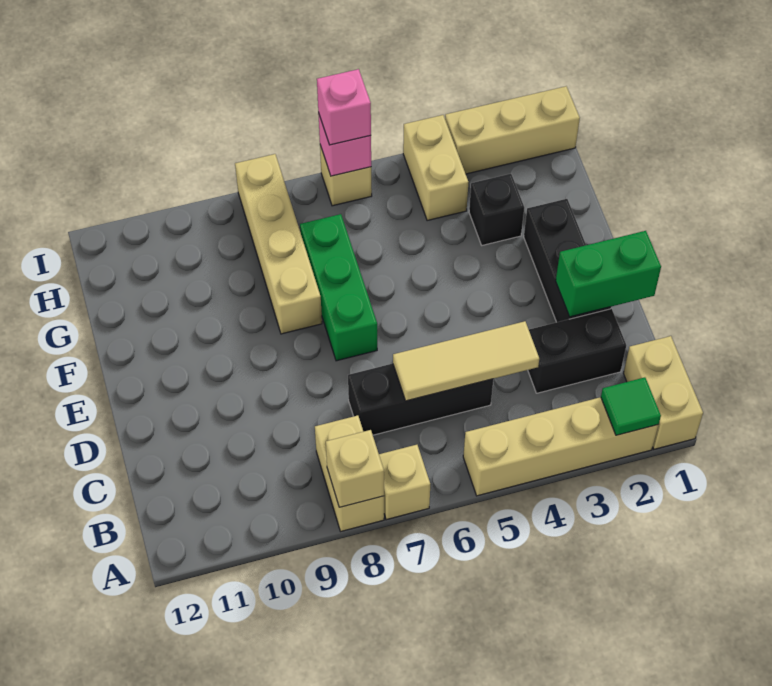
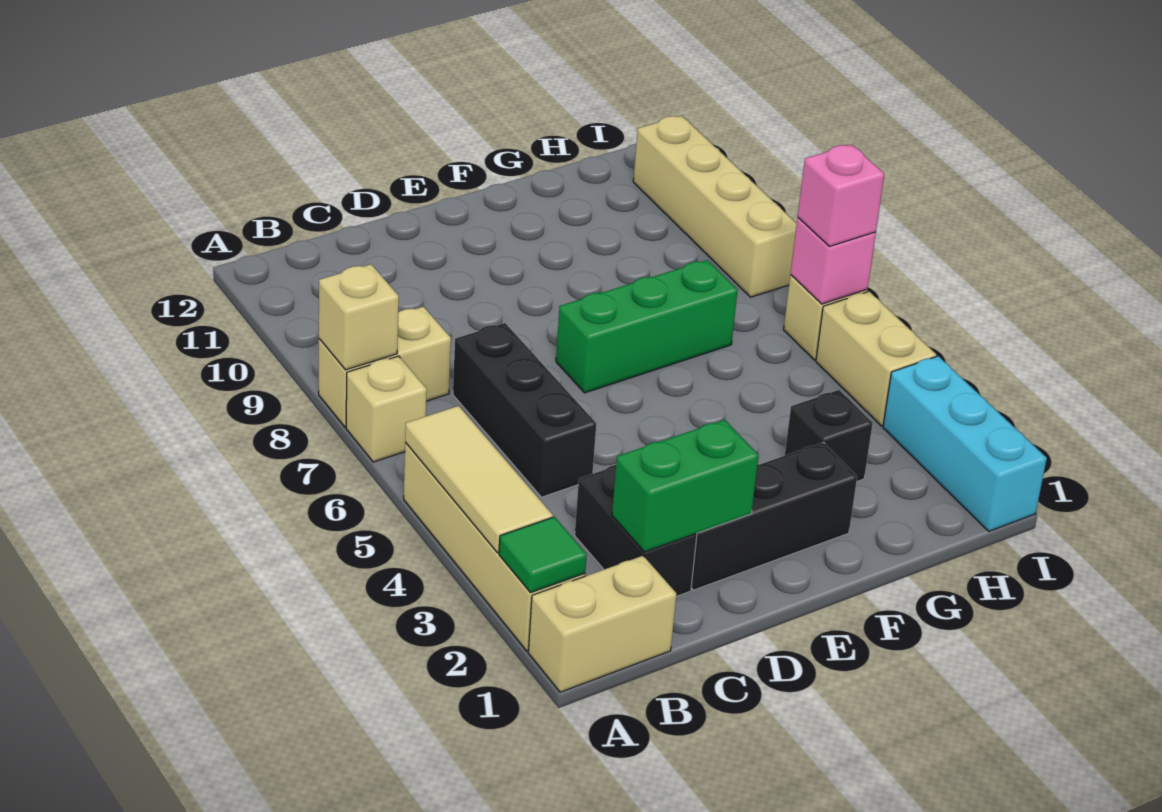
tan tile C4:C6 level 2 -> tan tile A3:A5 level 2
green brick D1:D2 level 2 -> green brick C2:D2 level 2
tan brick F8:I8 level 1 -> tan brick I8:I11 level 1
tan brick H4:I4 level 1 -> tan brick I4:I5 level 1
tan brick I1:I3 level 1 -> cyan brick I1:I3 level 1

